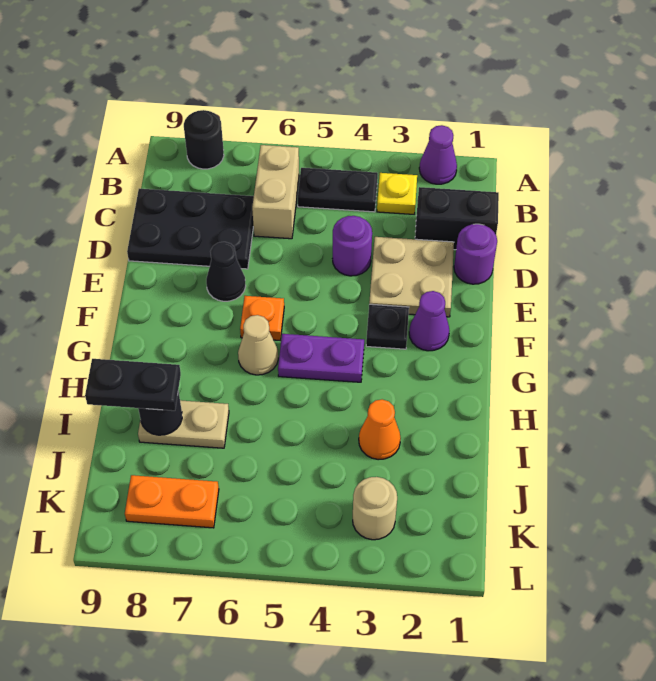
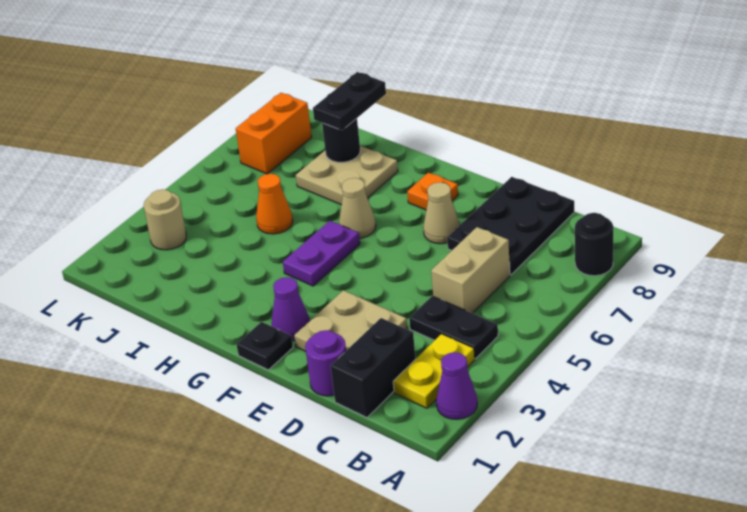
yellow plate B3 level 1 -> yellow plate B2:B3 level 1
black plate B4:B5 level 1 -> black plate B4:C4 level 1
tan brick B6:C6 level 1 -> tan brick C5:C6 level 1
purple round brick D4 level 1 -> none
black cone E7 level 1 -> tan cone E7 level 1
black plate F3 level 1 -> black plate F1 level 1
orange plate F6 level 1 -> orange plate F8 level 1
orange cone I3 level 1 -> orange cone I5 level 1
tan plate I7:I8 level 1 -> tan plate H7:I8 level 1
orange plate K7:K8 level 1 -> orange brick K7:K8 level 1

